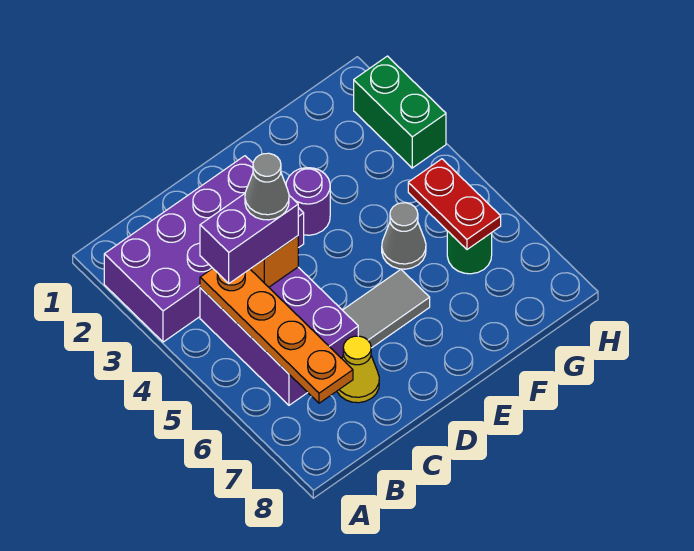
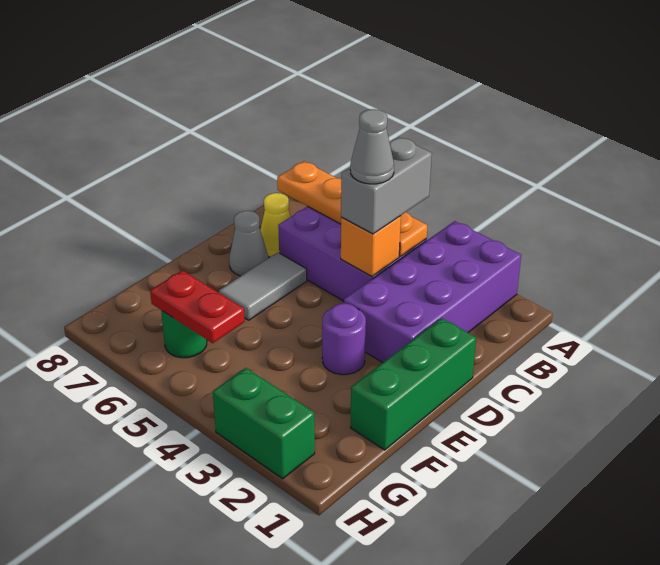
purple brick B4:C4 level 3 -> grey brick B4:C4 level 3
none -> green brick D1:F1 level 1
grey cone F5 level 1 -> grey cone D7 level 1

